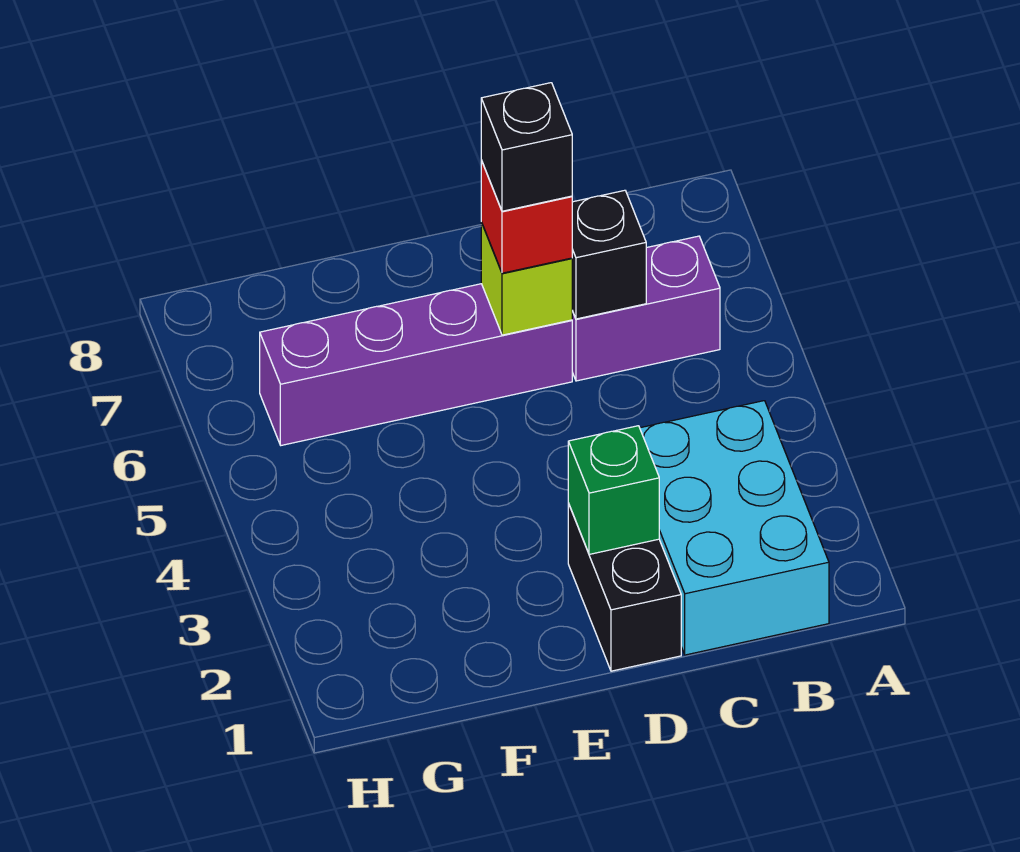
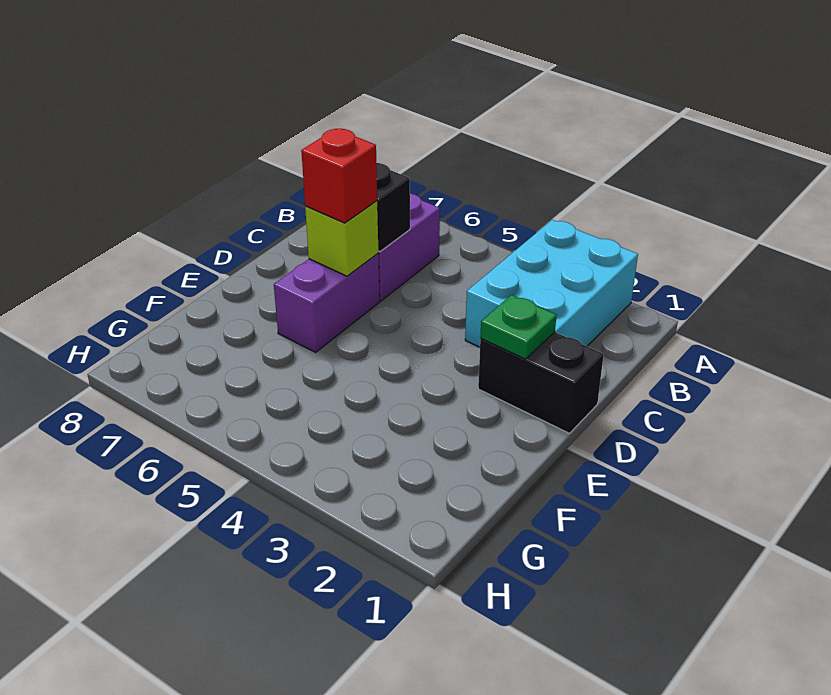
cyan brick B1:C3 level 1 -> cyan brick A2:C3 level 1
green brick D2 level 2 -> green plate D2 level 2
purple brick D6:G6 level 1 -> purple brick D6:E6 level 1
black brick D6 level 4 -> none

